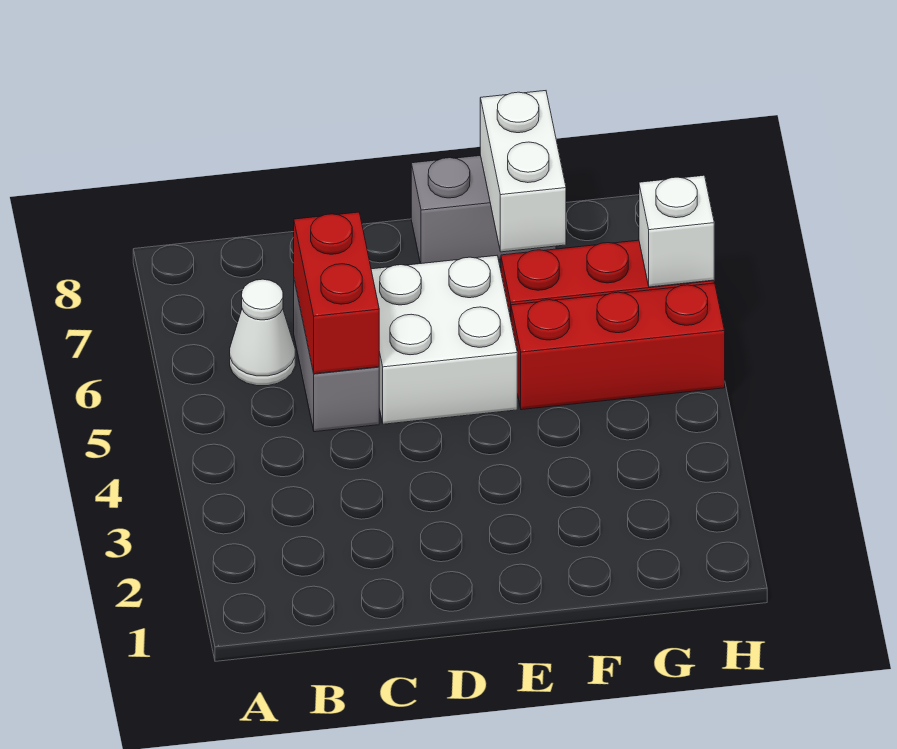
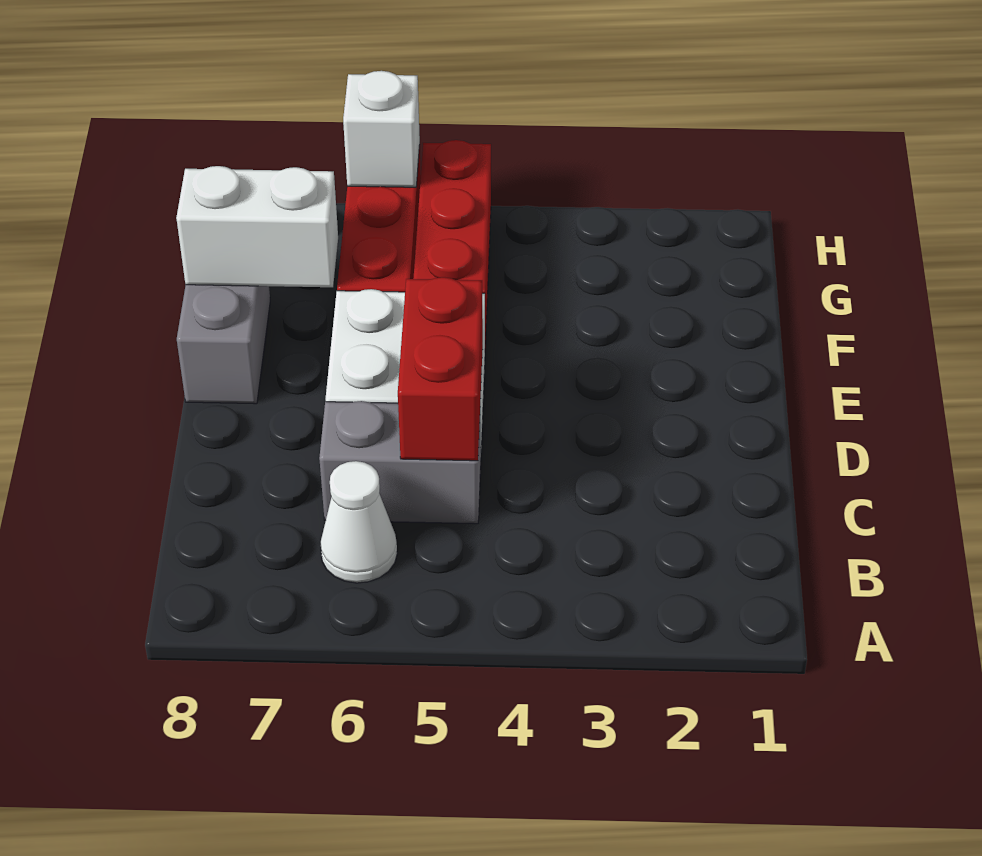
red brick C5:C6 level 2 -> red brick C5:D5 level 2

